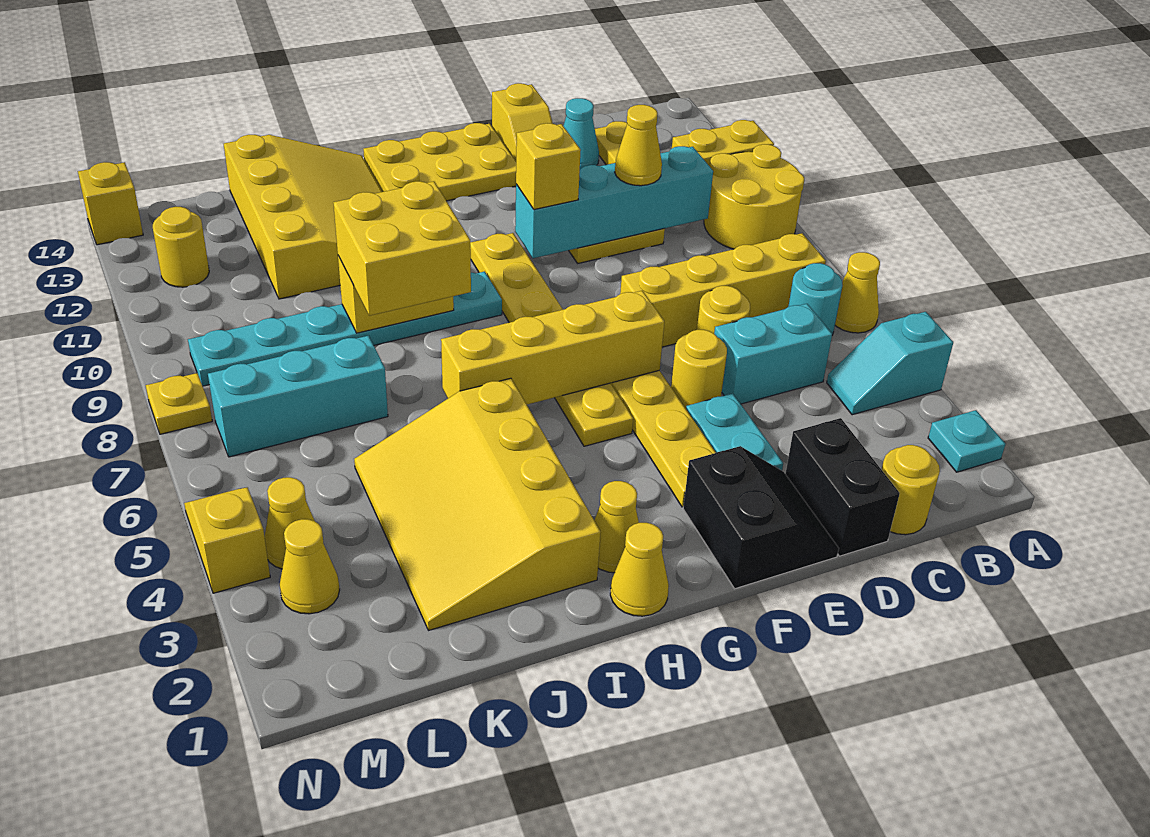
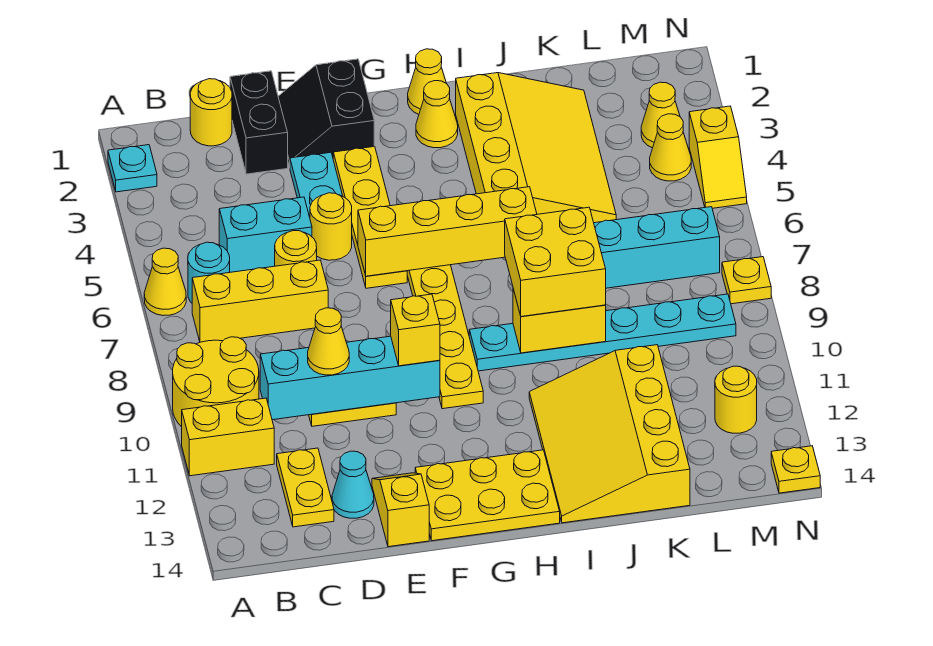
cyan slope A4:B4 level 1 top A -> none
yellow brick B7:E7 level 1 -> yellow brick B7:D7 level 1
yellow brick N14 level 1 -> yellow plate N14 level 1

